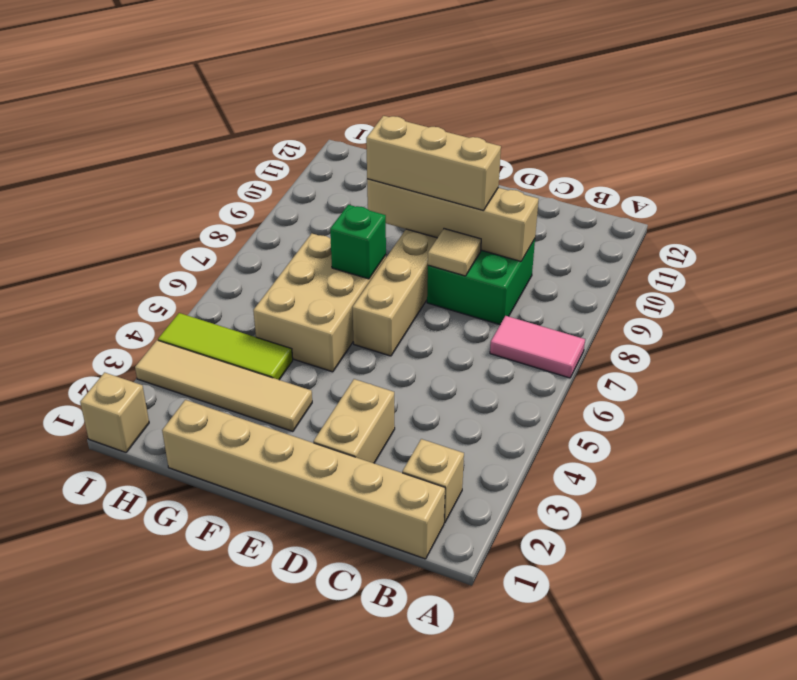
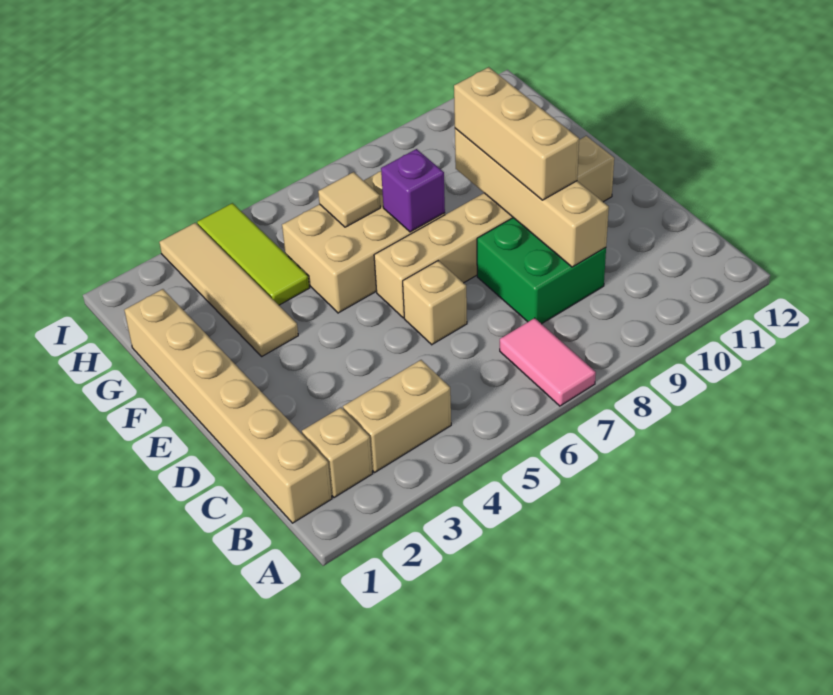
tan brick D2:D3 level 1 -> tan brick B3:B4 level 1
tan tile D8 level 2 -> tan tile G6 level 2
green brick F7 level 2 -> purple brick F7 level 2
tan brick I1 level 1 -> tan brick D6 level 1

